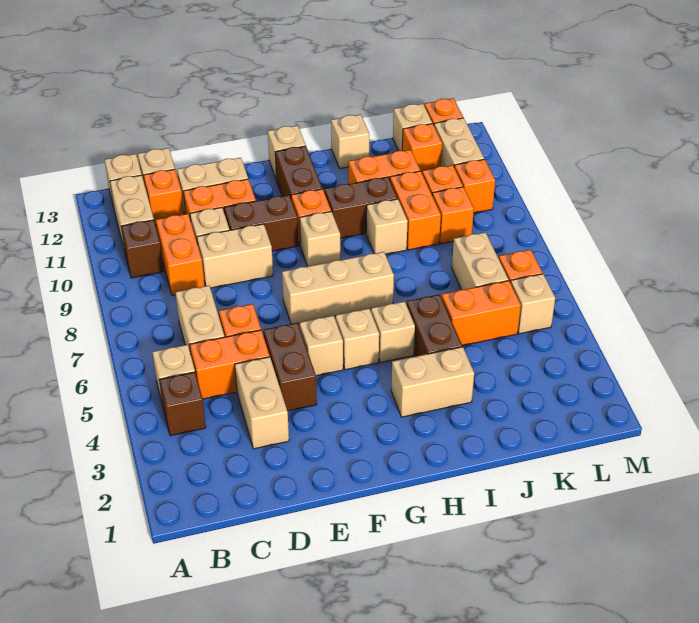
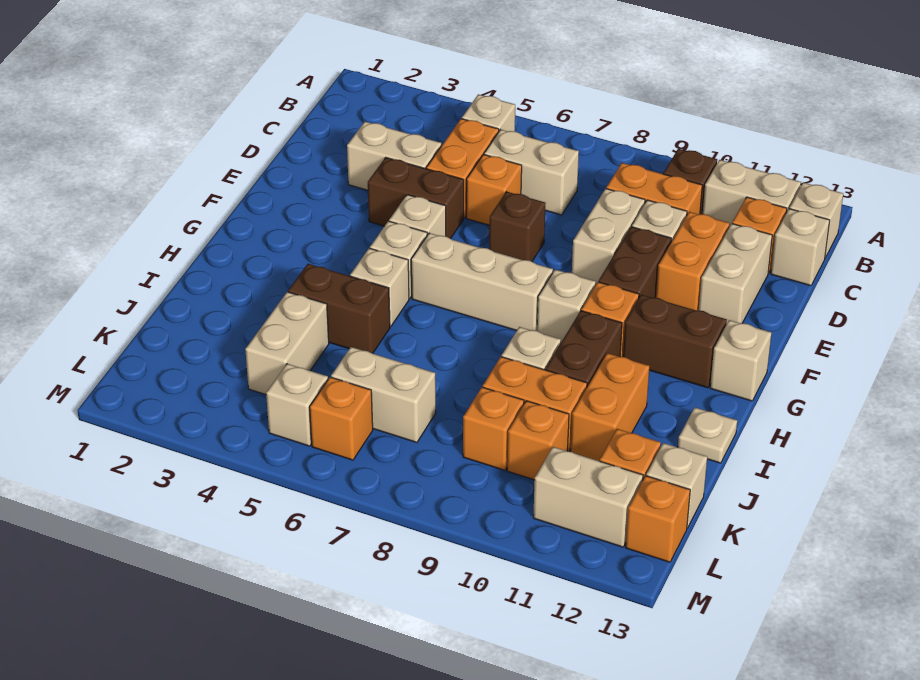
brown brick B4 level 1 -> brown brick E7 level 1
tan brick F7:H7 level 1 -> tan brick G6:G8 level 1
tan brick H3:I3 level 1 -> tan brick J4:K4 level 1
tan brick I13 level 1 -> tan plate I13 level 1
orange brick J5:K5 level 1 -> none
orange brick L10 level 1 -> none

